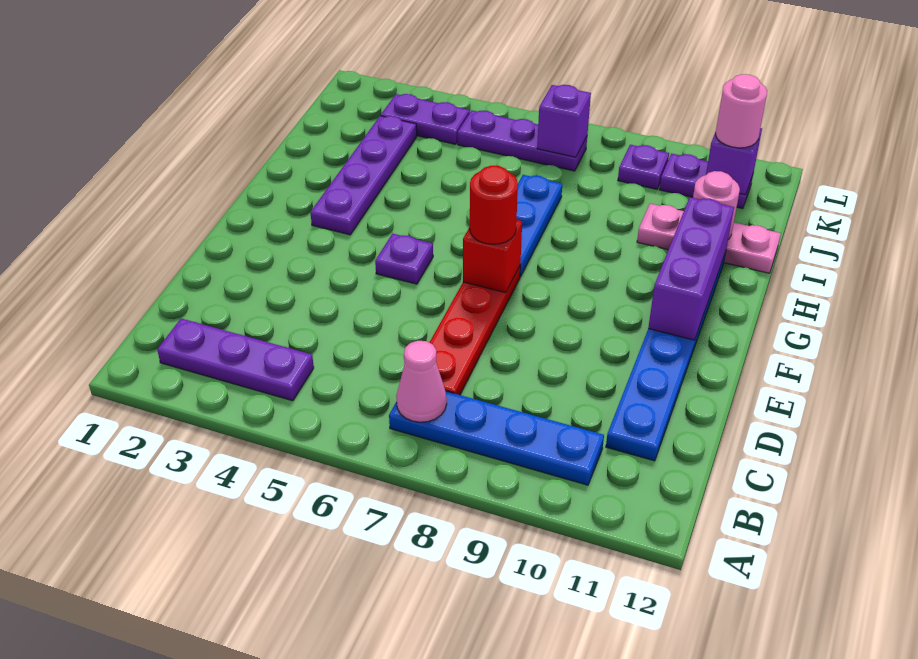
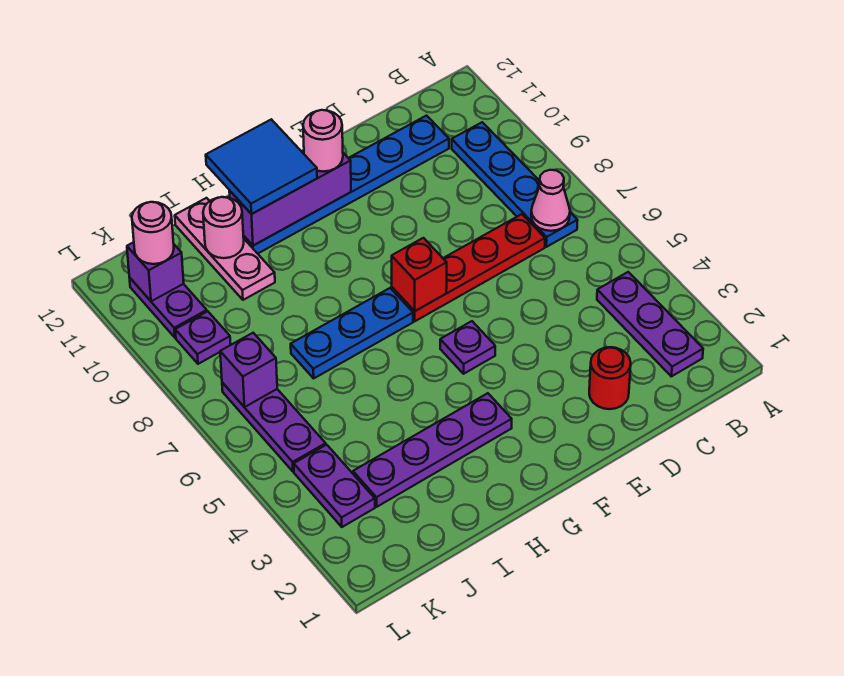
red round brick F7 level 3 -> red round brick D2 level 1
none -> pink round brick F11 level 3
none -> blue tile G11:H12 level 3

